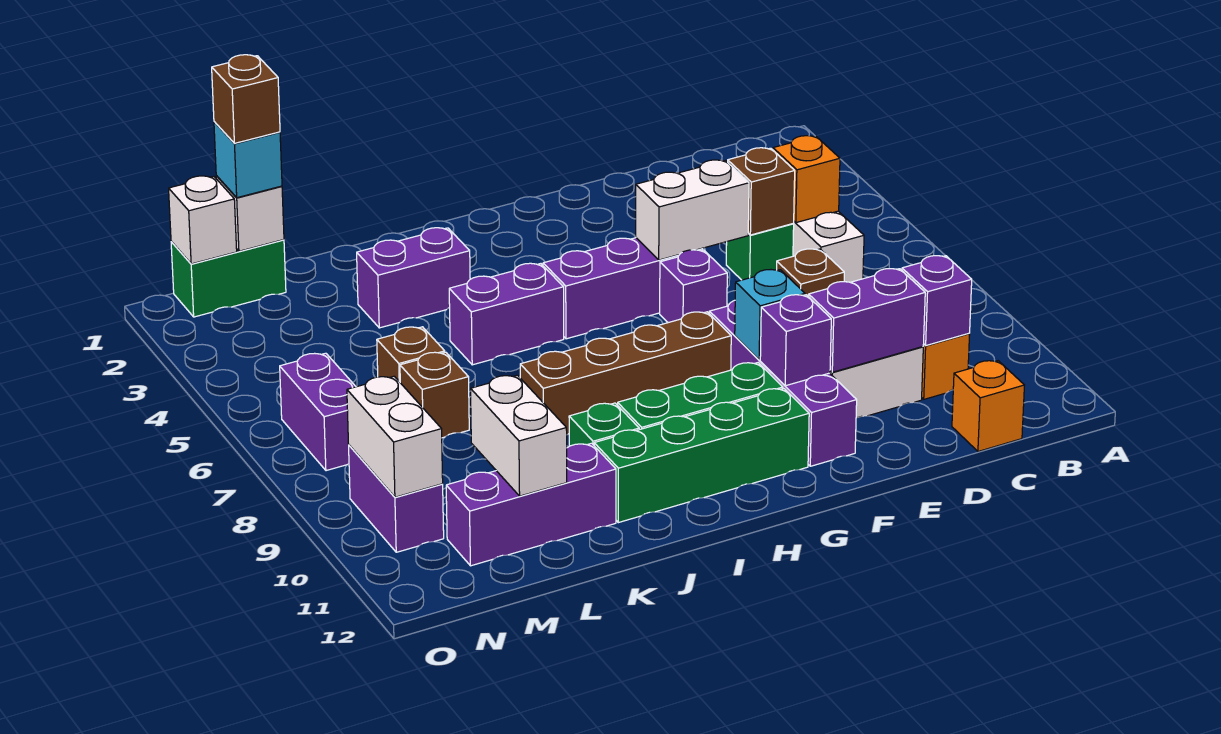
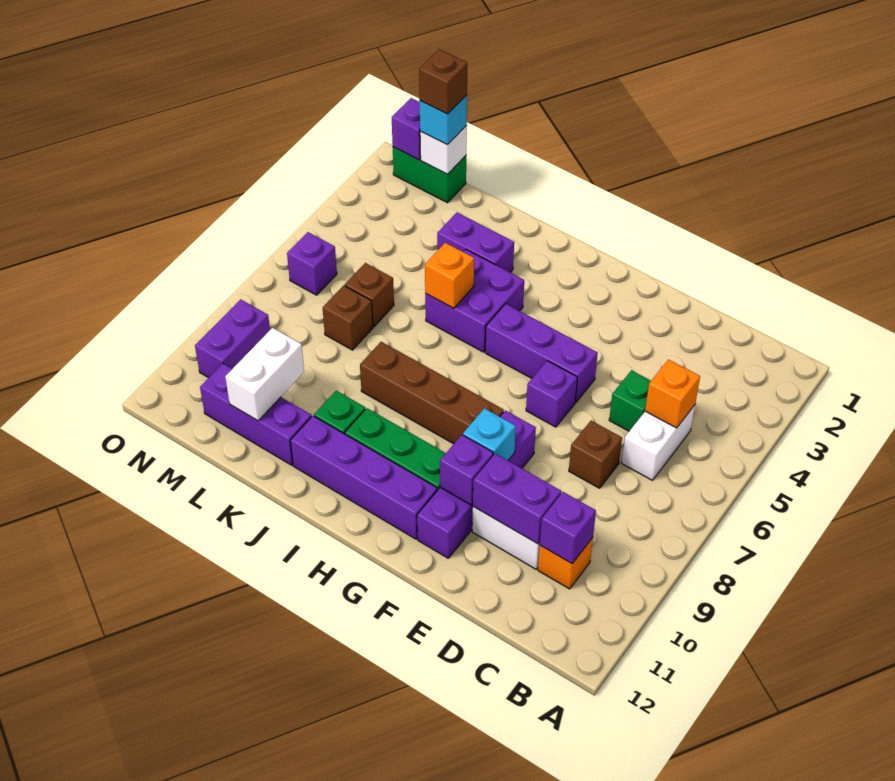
orange brick C12 level 1 -> orange brick J5 level 2
brown brick D5 level 2 -> none
white brick E5:F5 level 2 -> none
green brick G11:J11 level 1 -> purple brick G11:J11 level 1
purple brick I5:J5 level 1 -> purple brick I4:J5 level 1
white brick N1 level 2 -> purple brick N1 level 2
purple brick N6:N7 level 1 -> purple brick N6 level 1
white brick N9:N10 level 2 -> none

